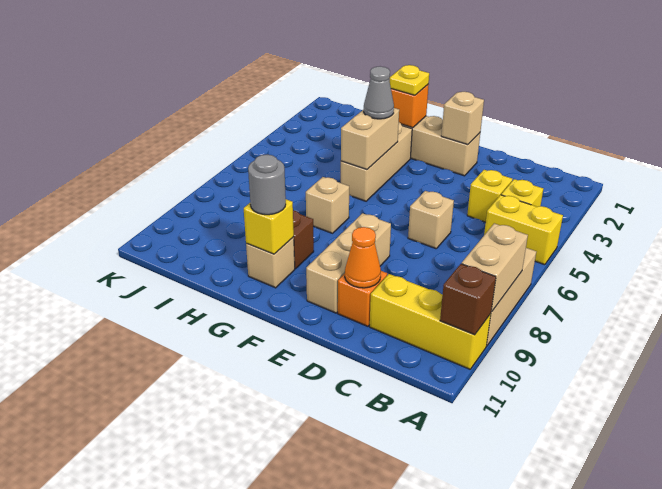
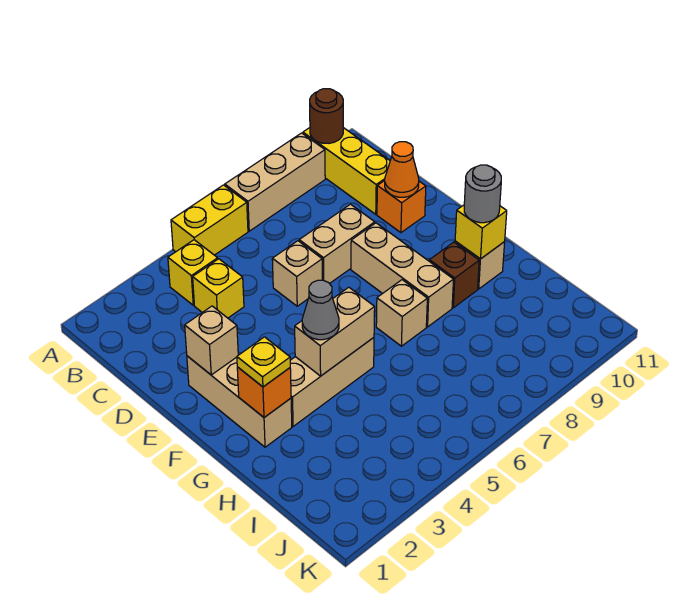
yellow brick A5:B5 level 1 -> yellow brick A5:A6 level 1
tan brick A8:A9 level 2 -> tan brick D7:D8 level 1
brown brick A10 level 2 -> brown round brick A10 level 2
tan brick E8:E10 level 1 -> tan brick E8:G8 level 1

